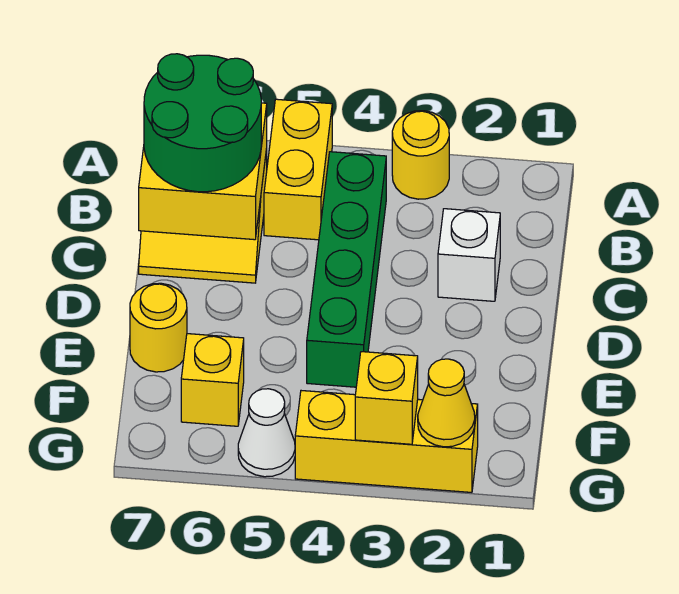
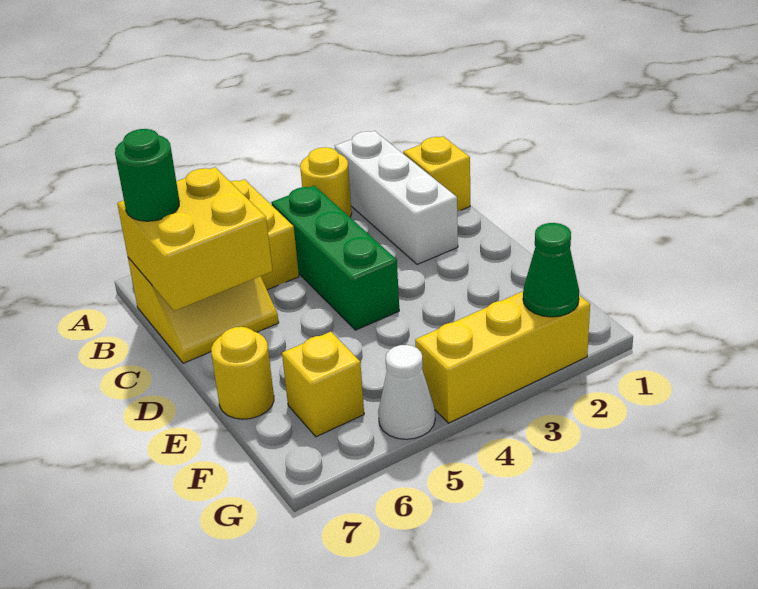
green brick B4:E4 level 1 -> green brick B4:D4 level 1
green round brick B6:C7 level 3 -> green round brick B7 level 3
white brick C2 level 1 -> white brick A2:C2 level 1
yellow cone G2 level 2 -> green cone G2 level 2
yellow brick G3 level 2 -> yellow brick B1 level 1

